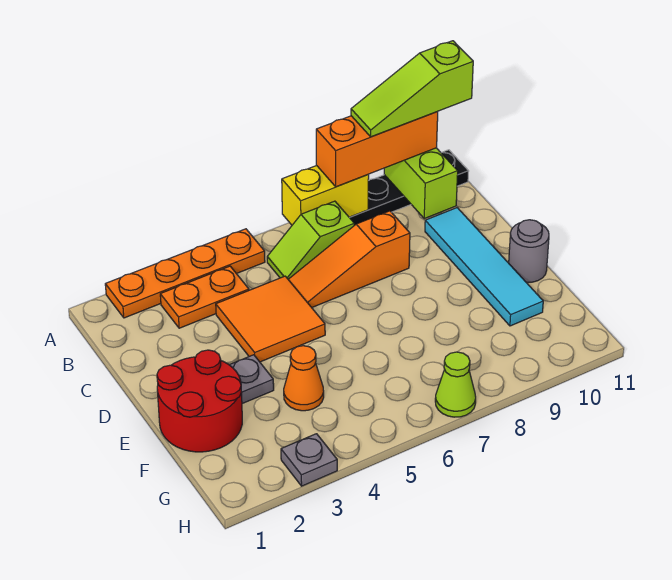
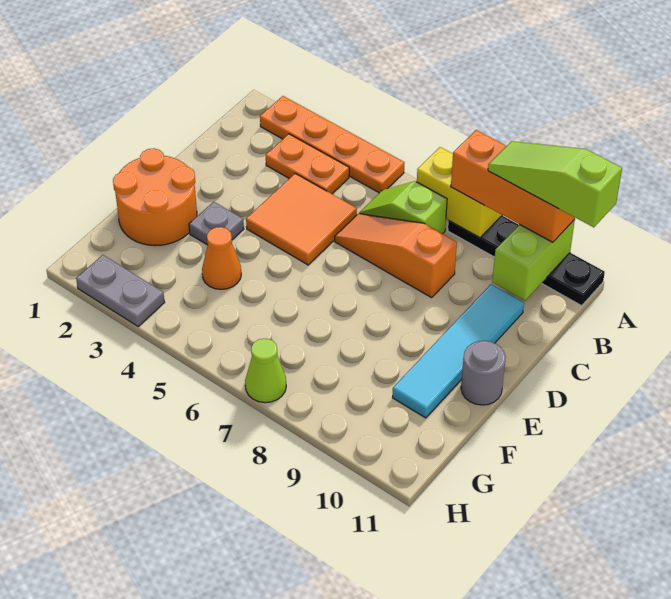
red round brick E1:F2 level 1 -> orange round brick E1:F2 level 1
grey plate H3 level 1 -> grey plate H2:H3 level 1

